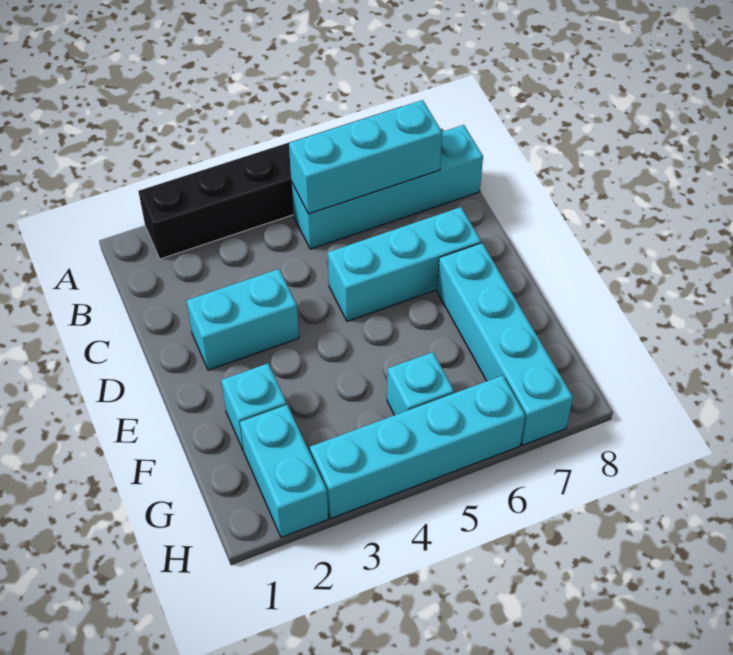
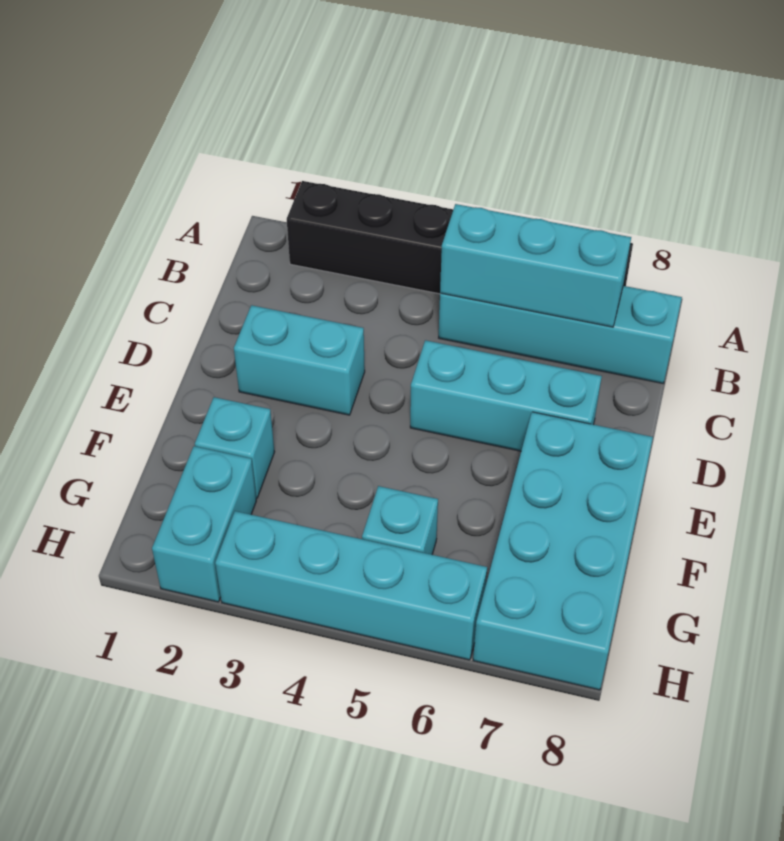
cyan brick E7:H7 level 1 -> cyan brick E7:H8 level 1

